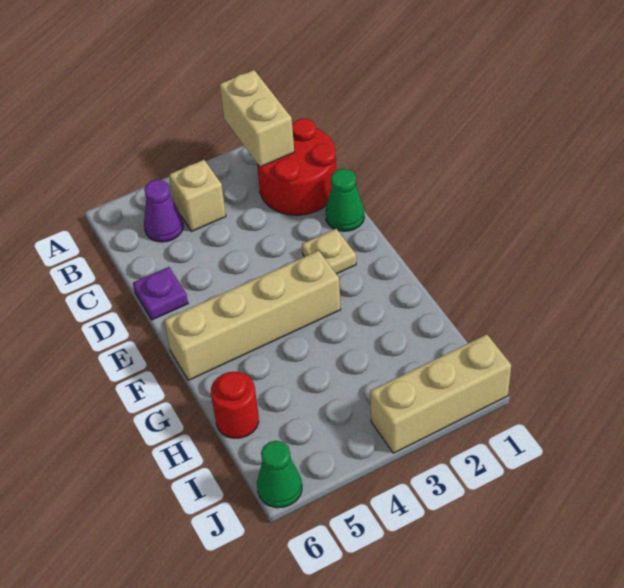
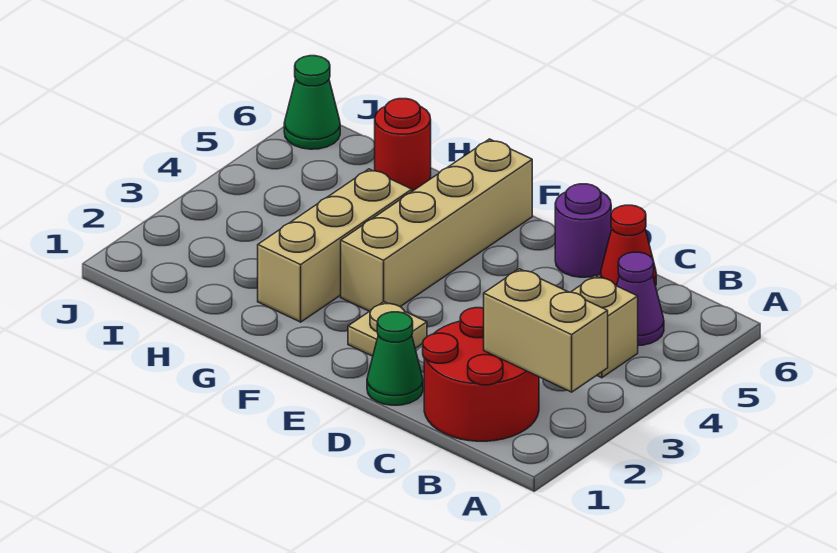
none -> red cone C6 level 1
purple plate D6 level 1 -> purple round brick D6 level 1
tan brick J1:J3 level 1 -> tan brick G2:G4 level 1

